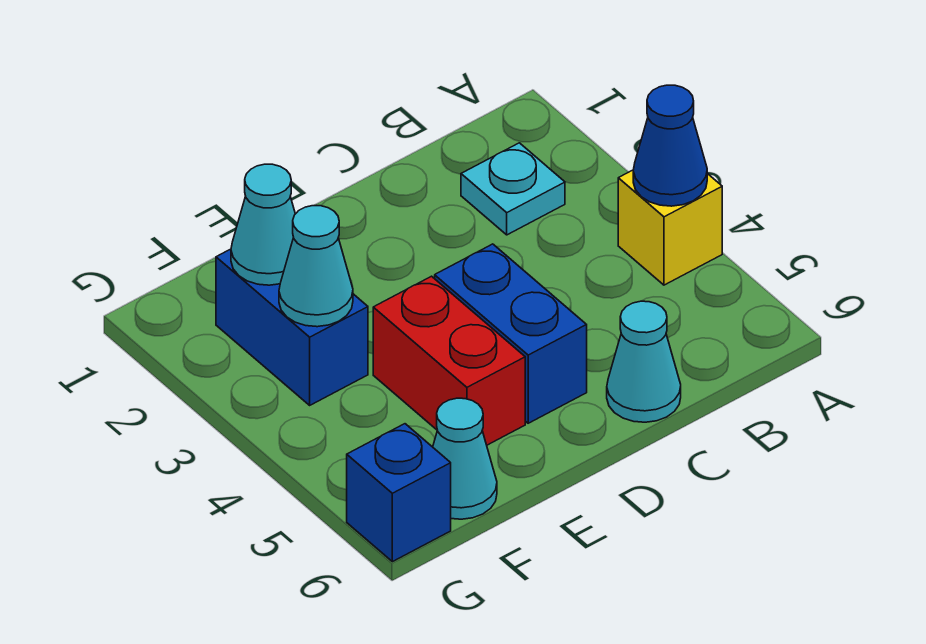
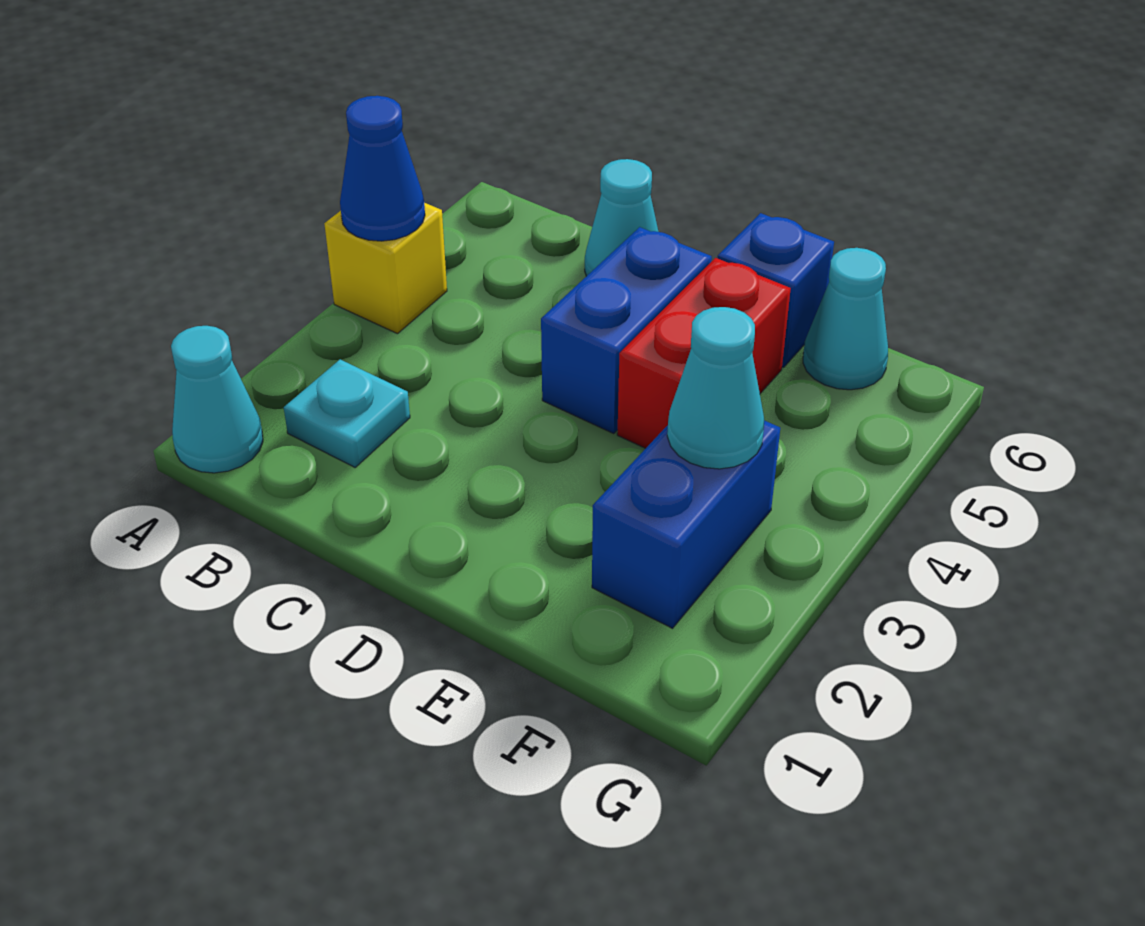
cyan cone F2 level 2 -> cyan cone A1 level 1
blue brick G6 level 1 -> blue brick E6 level 1

